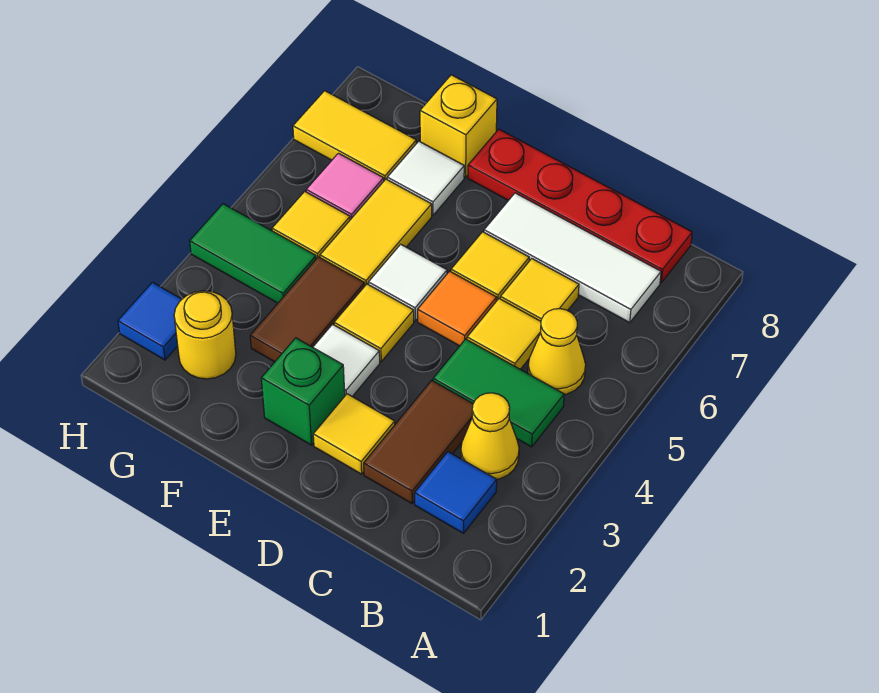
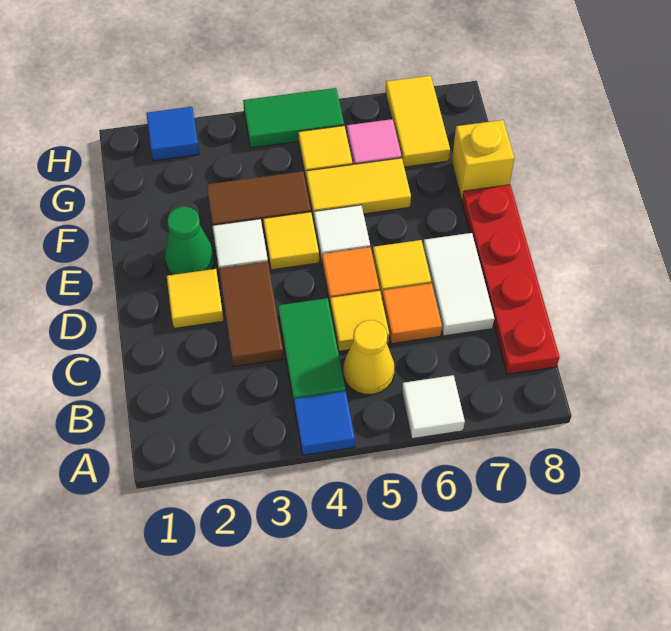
blue tile B2 level 1 -> blue tile A4 level 1
yellow cone B3 level 1 -> none
white tile B7:D7 level 1 -> white tile C7:D7 level 1
brown tile C2:C3 level 1 -> brown tile C3:D3 level 1
yellow tile C6 level 1 -> orange tile C6 level 1
green brick E2 level 1 -> green cone E2 level 1
white tile F7 level 1 -> white tile A6 level 1
yellow round brick G2 level 1 -> none
green tile G4:H4 level 1 -> green tile H4:H5 level 1

